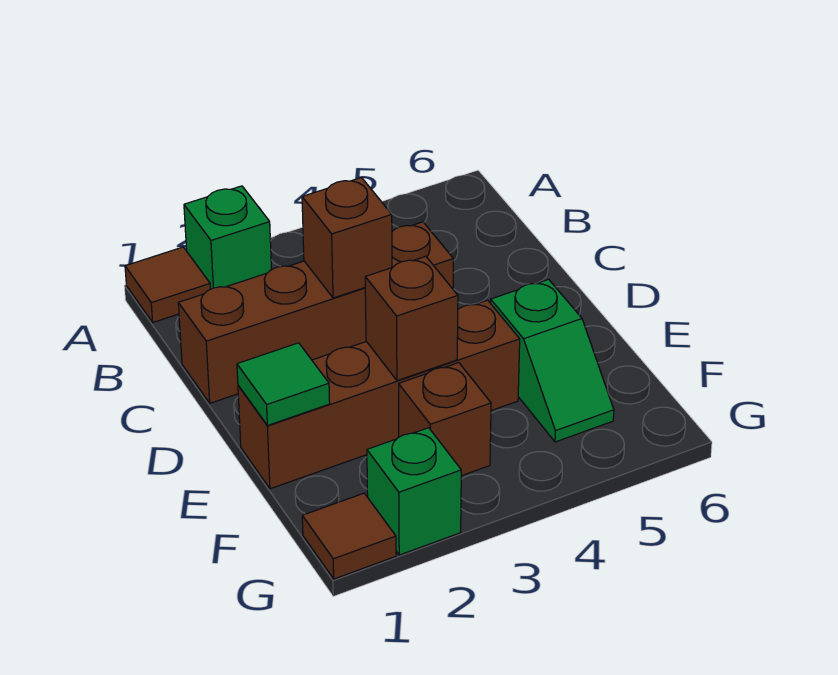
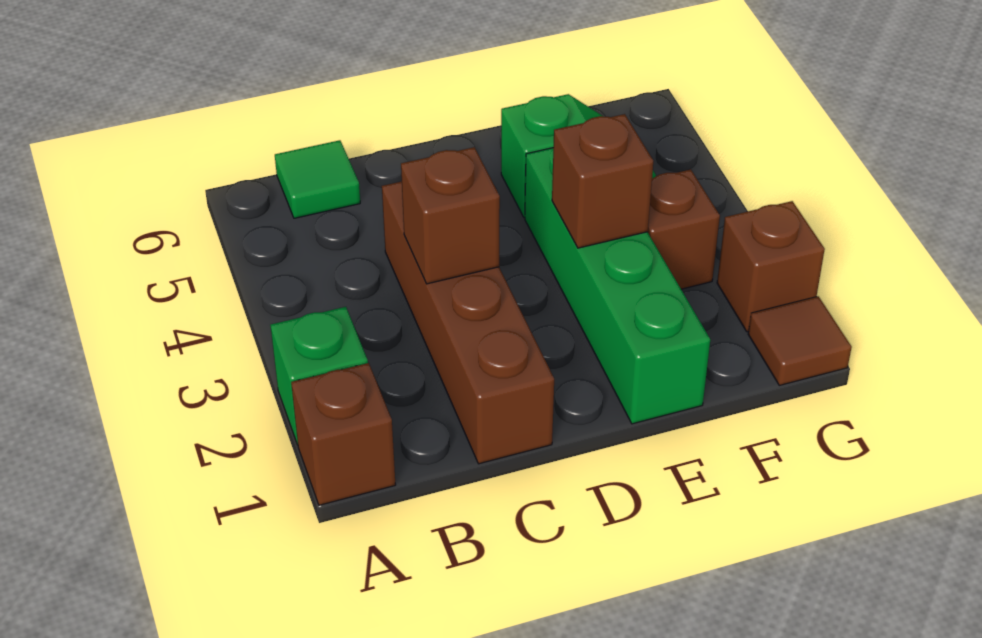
brown tile A1 level 1 -> brown brick A1 level 1
brown brick E1:E4 level 1 -> green brick E1:E4 level 1
green tile E1 level 2 -> green tile B6 level 1
green brick G2 level 1 -> brown brick G2 level 1

